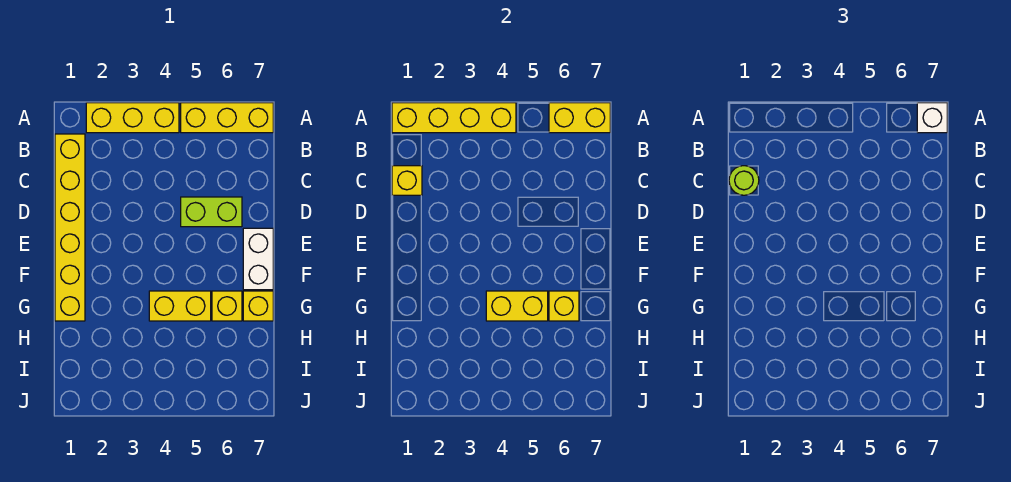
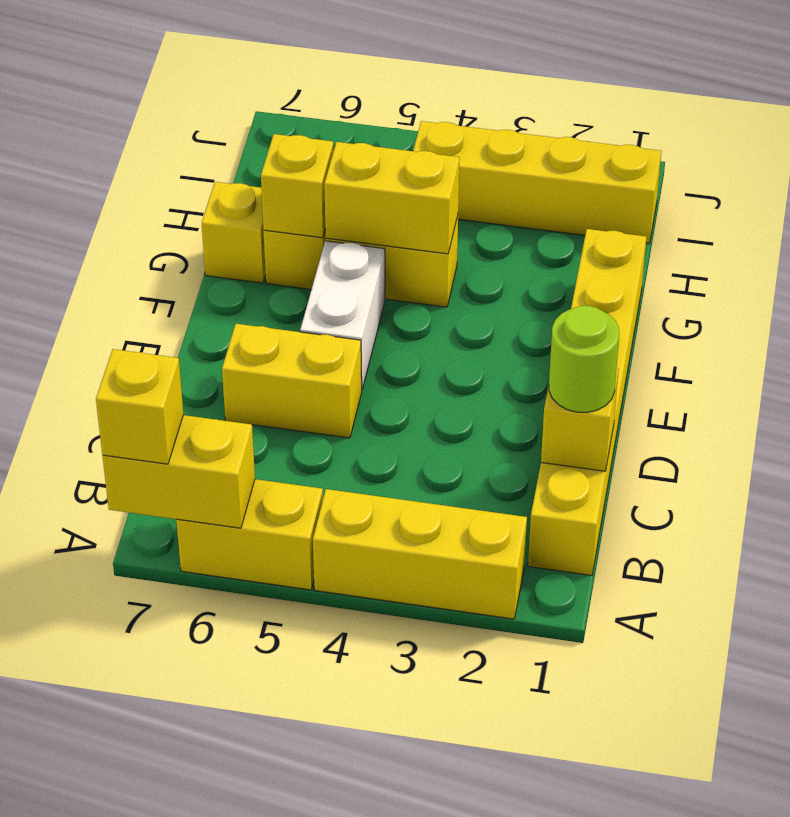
yellow brick A1:A4 level 2 -> yellow brick I1:I4 level 1
yellow brick A5:A7 level 1 -> yellow brick A5:A6 level 1
white brick A7 level 3 -> yellow brick A7 level 3
lime brick D5:D6 level 1 -> yellow brick D5:D6 level 1
white brick E7:F7 level 1 -> white brick E5:F5 level 1

